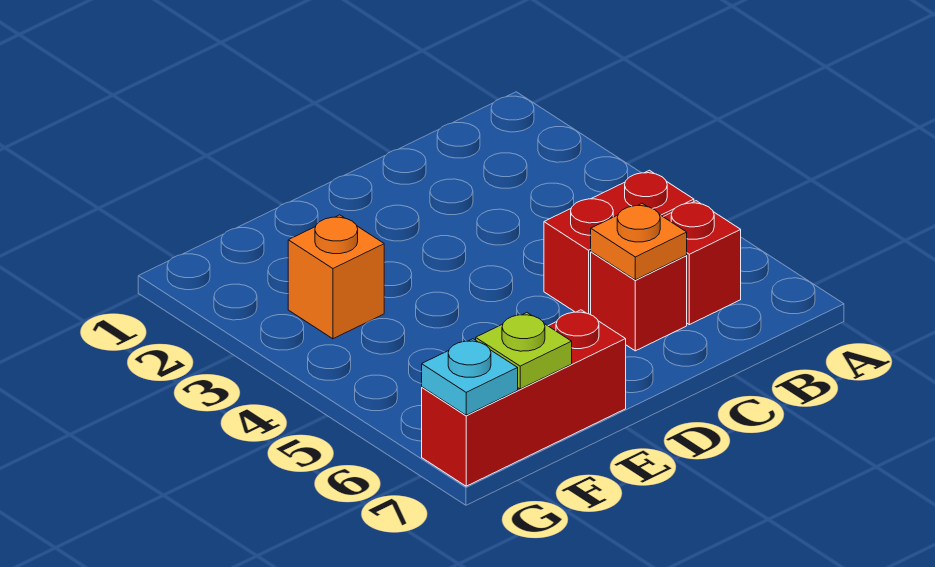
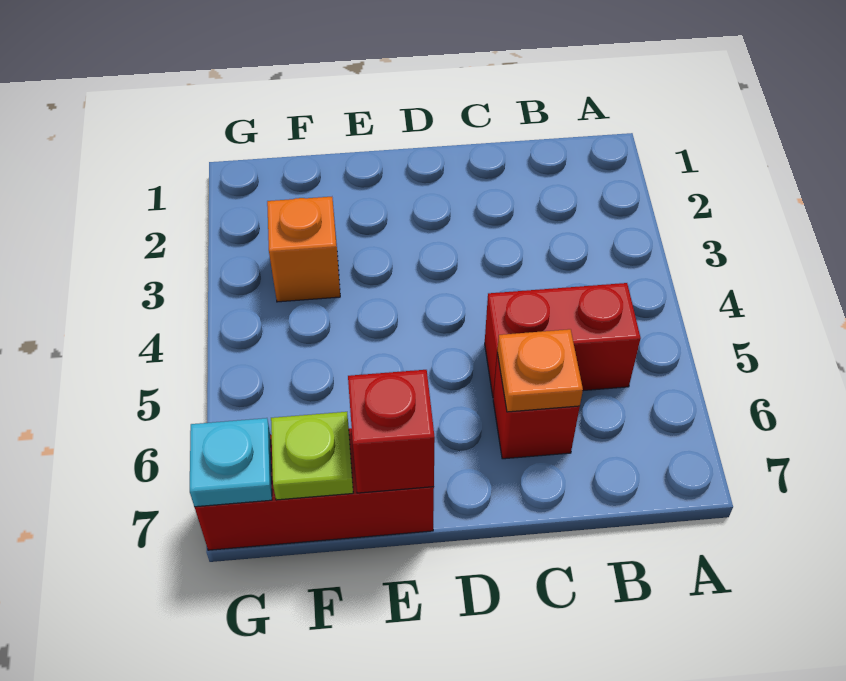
red brick B6 level 1 -> red brick E7 level 2

